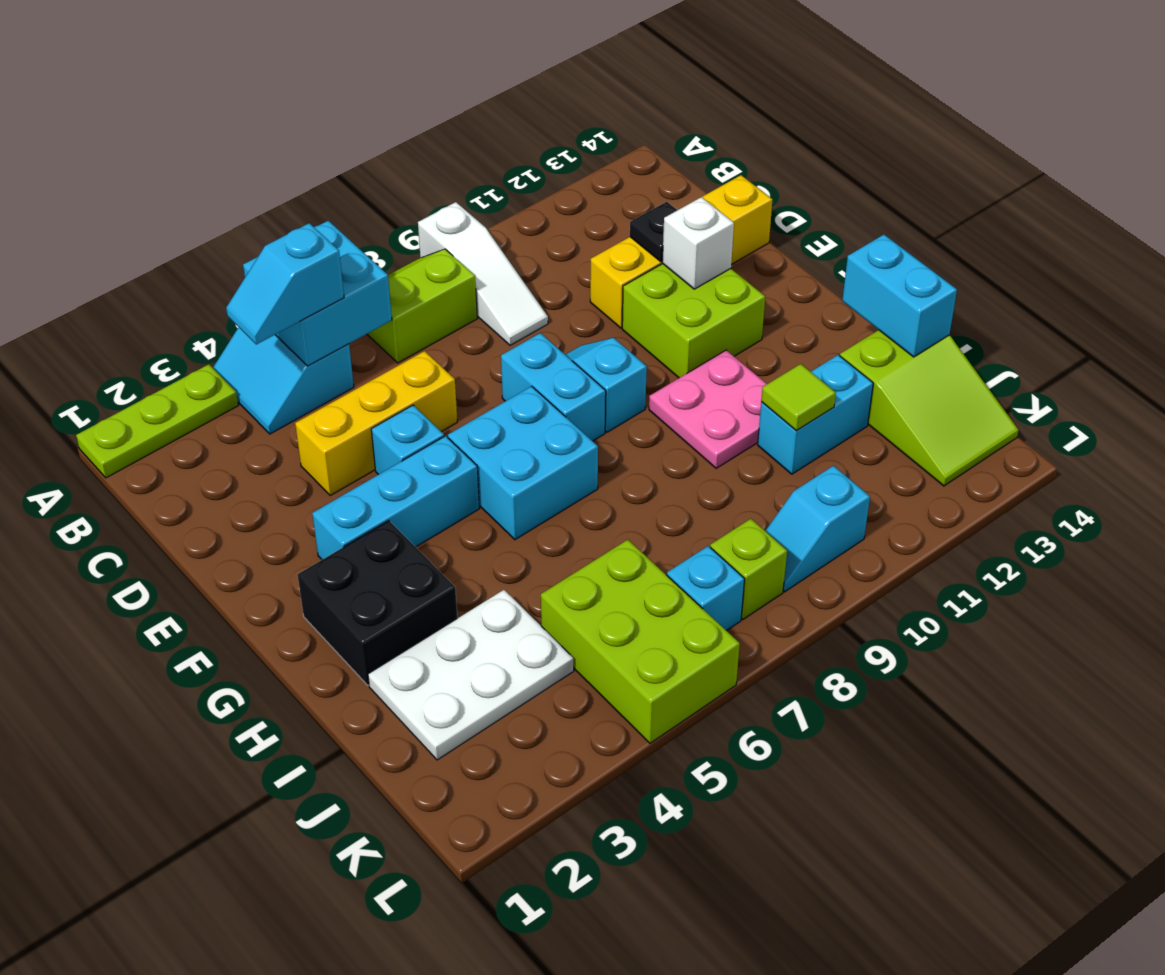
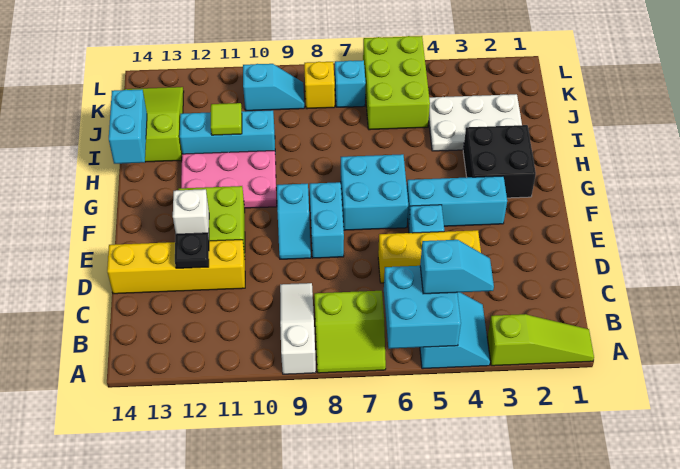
lime plate A1:A3 level 1 -> lime slope A1:A3 level 1 top 3
pink plate G10:H11 level 1 -> pink plate G10:H12 level 1
cyan brick I11:I12 level 1 -> cyan brick I10:I12 level 1
lime brick K8 level 1 -> yellow brick K8 level 1

